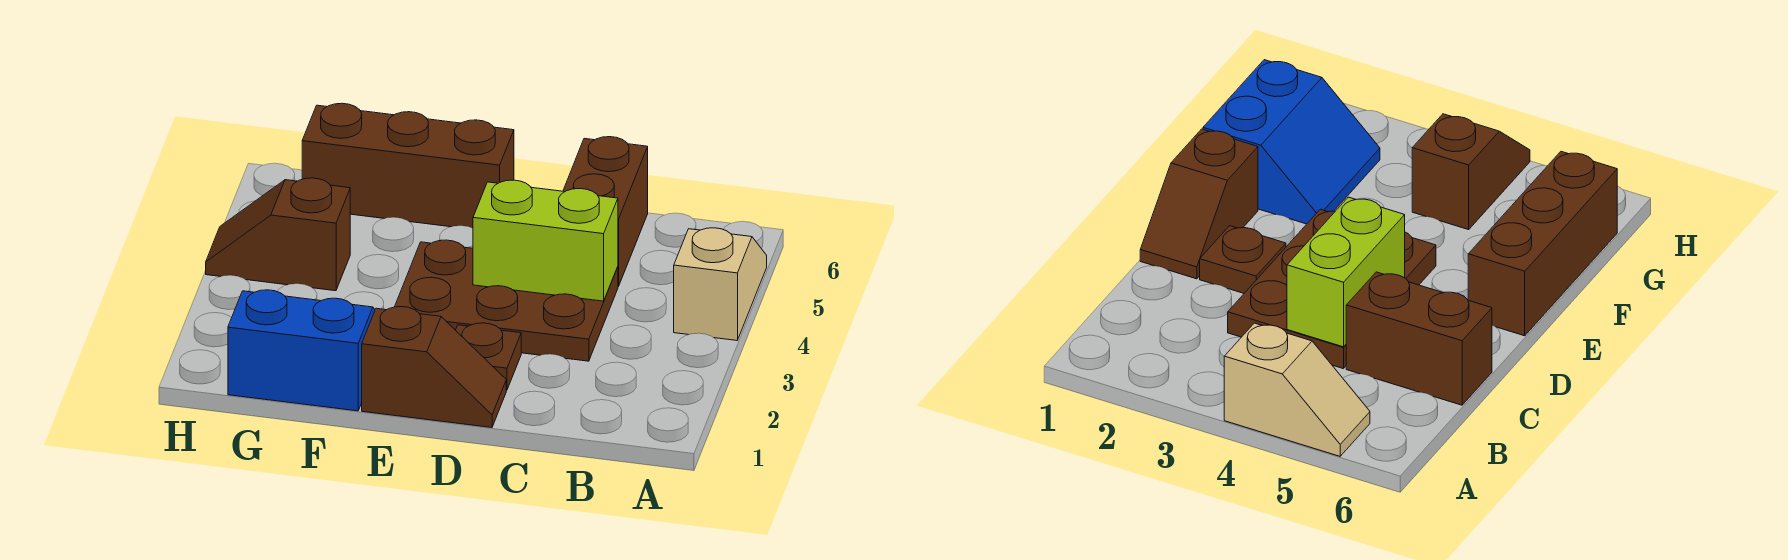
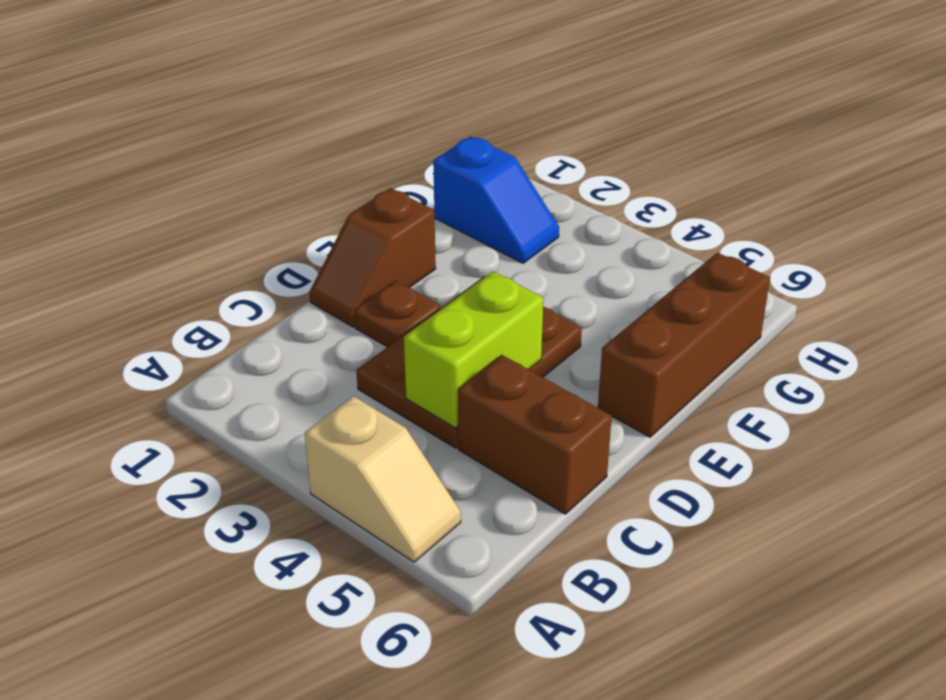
blue slope F1:G2 level 1 top 1 -> blue slope G1:G2 level 1 top 1
brown slope G4:H4 level 1 top G -> none

